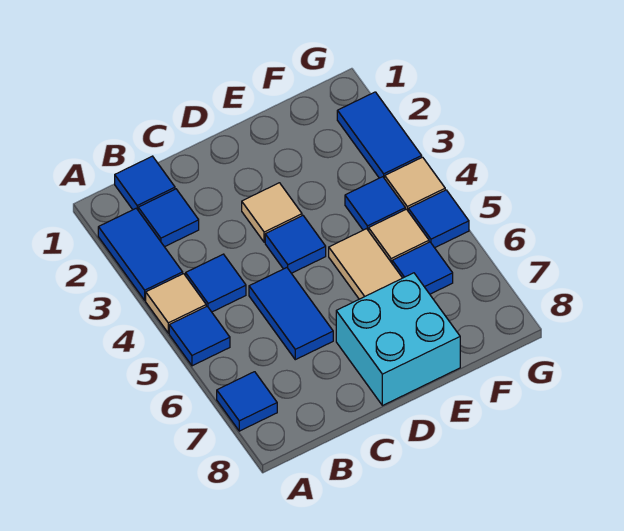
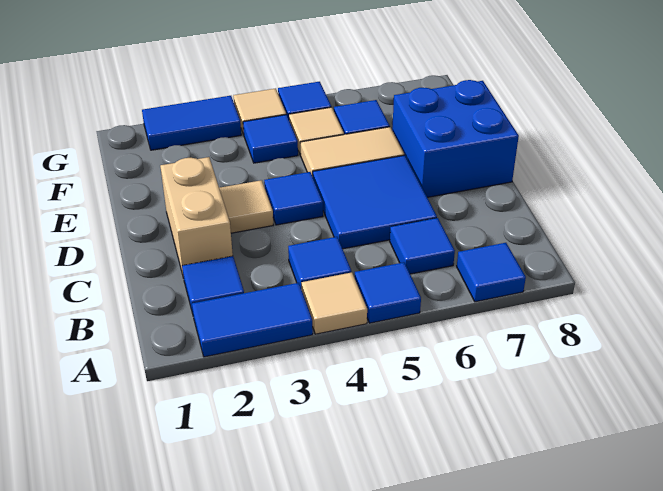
blue tile B1 level 1 -> blue tile B6 level 1
none -> tan brick C2:D2 level 1
blue tile C5:C6 level 1 -> blue tile C5:D6 level 1
cyan brick D7:E8 level 1 -> blue brick D7:E8 level 1

